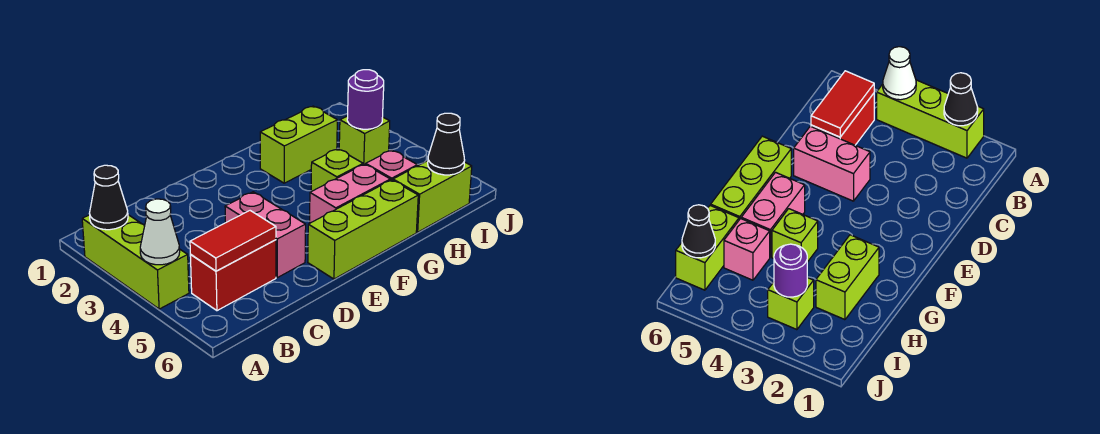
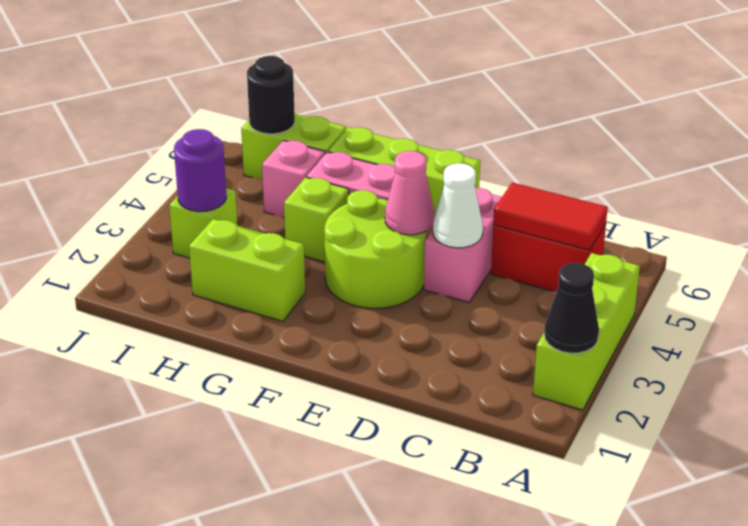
white cone A4 level 2 -> white cone D4 level 2
none -> lime round brick E3:F4 level 1
none -> pink cone E4 level 2
black cone I6 level 2 -> black round brick I6 level 2

